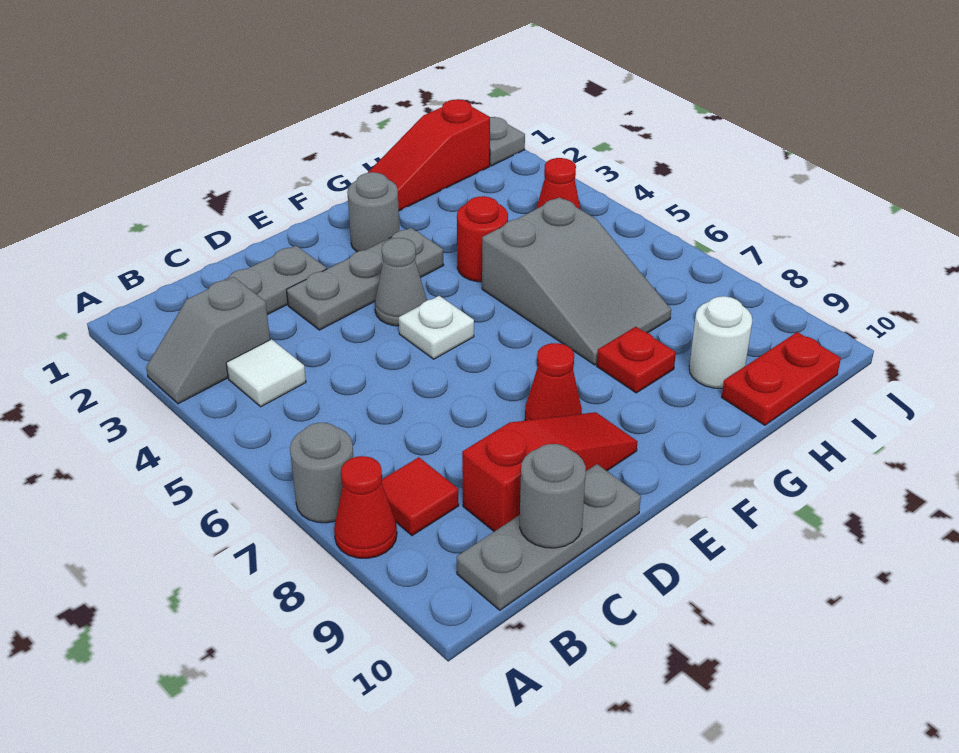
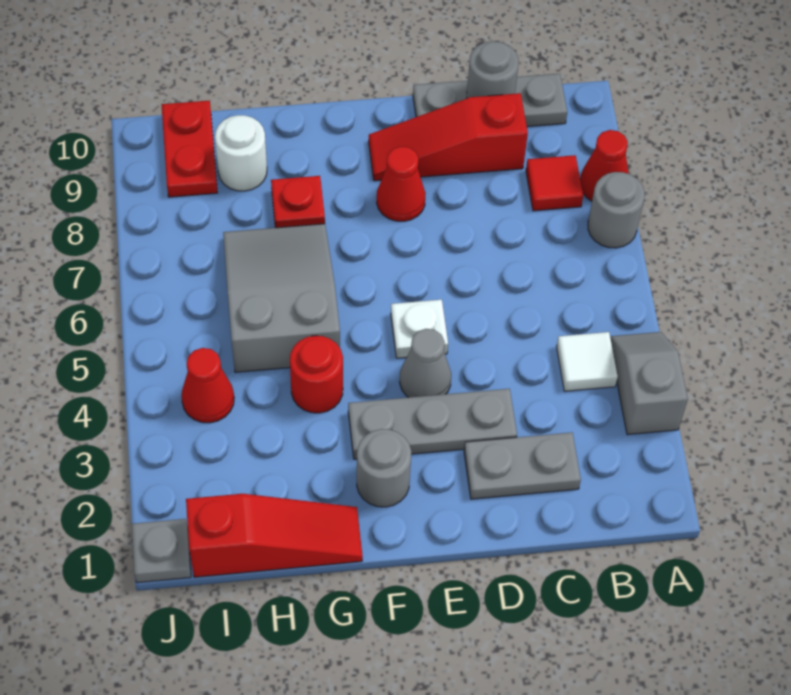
grey slope A3:B3 level 1 top B -> grey slope A3:A4 level 1 top 3
red plate H10:I10 level 1 -> red plate I9:I10 level 1

